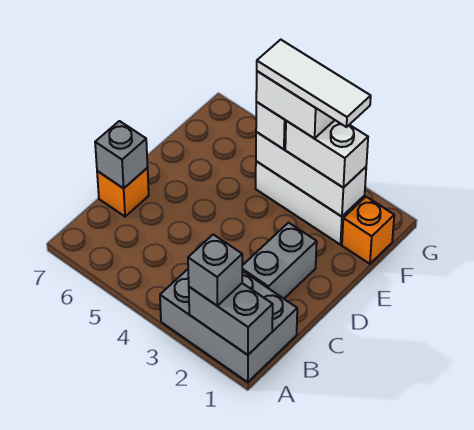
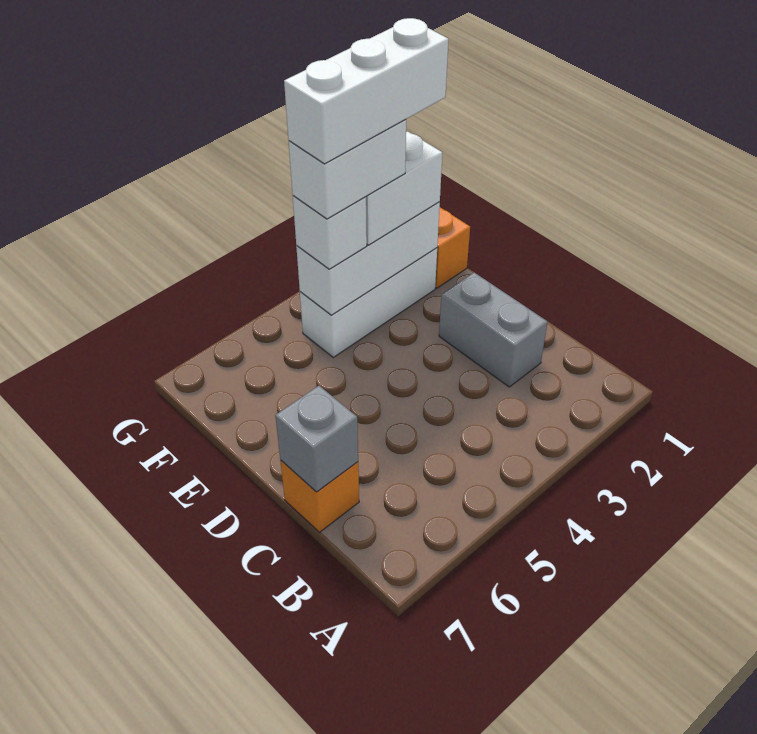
grey brick A1:B3 level 1 -> none
grey brick A1:A2 level 2 -> none
grey brick A2 level 3 -> none
white tile F2:F4 level 5 -> white brick F2:F4 level 5

